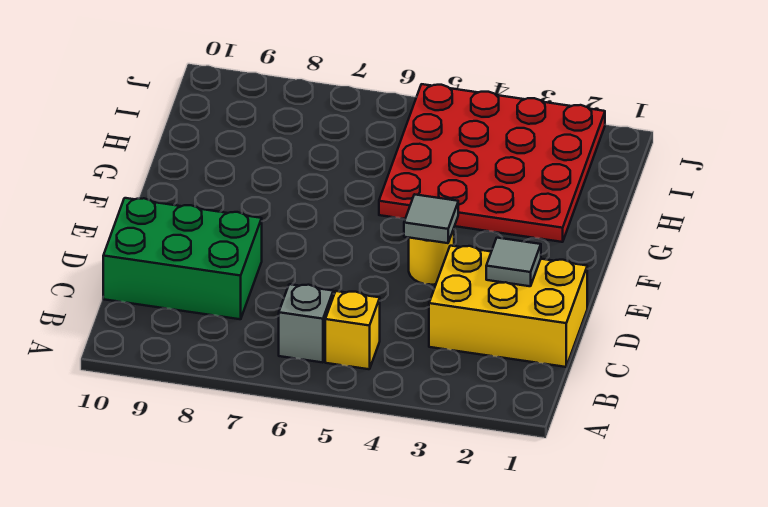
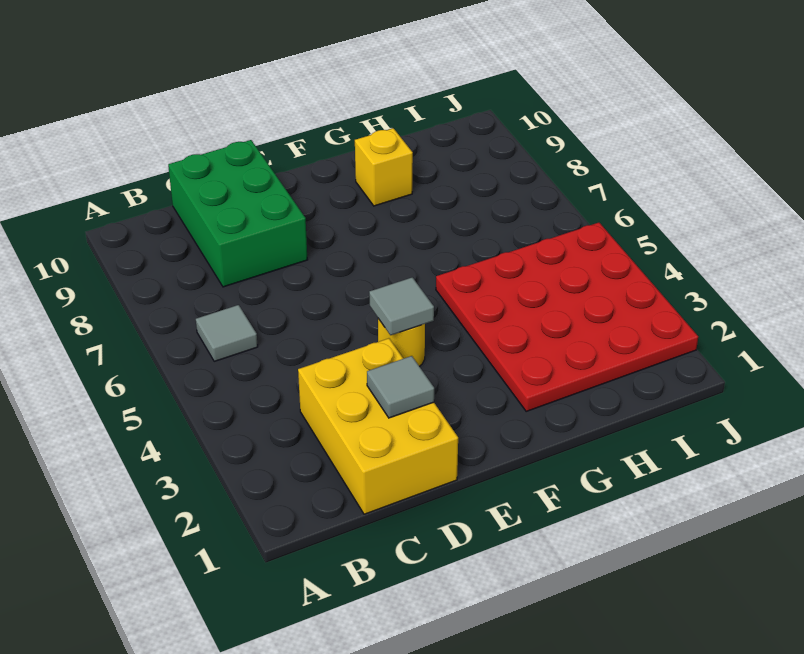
yellow brick B5 level 1 -> yellow brick G9 level 1
grey brick B6 level 1 -> grey tile B6 level 1

